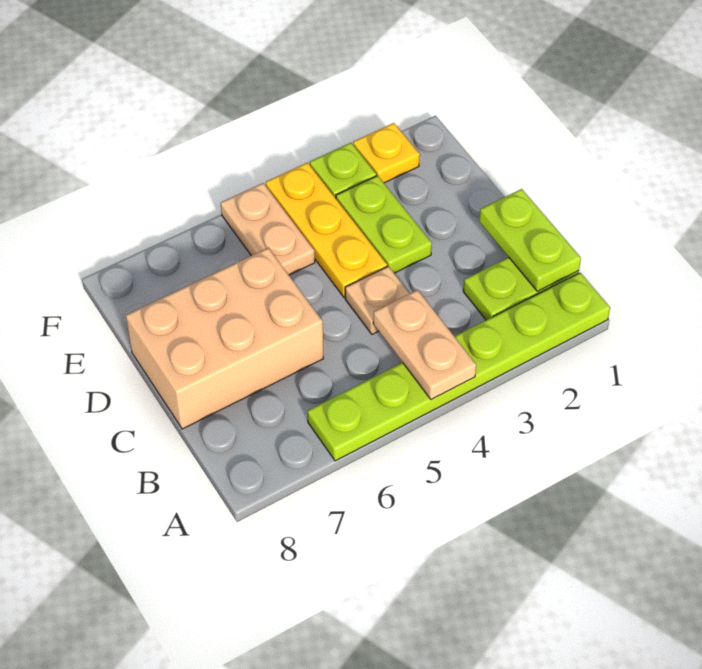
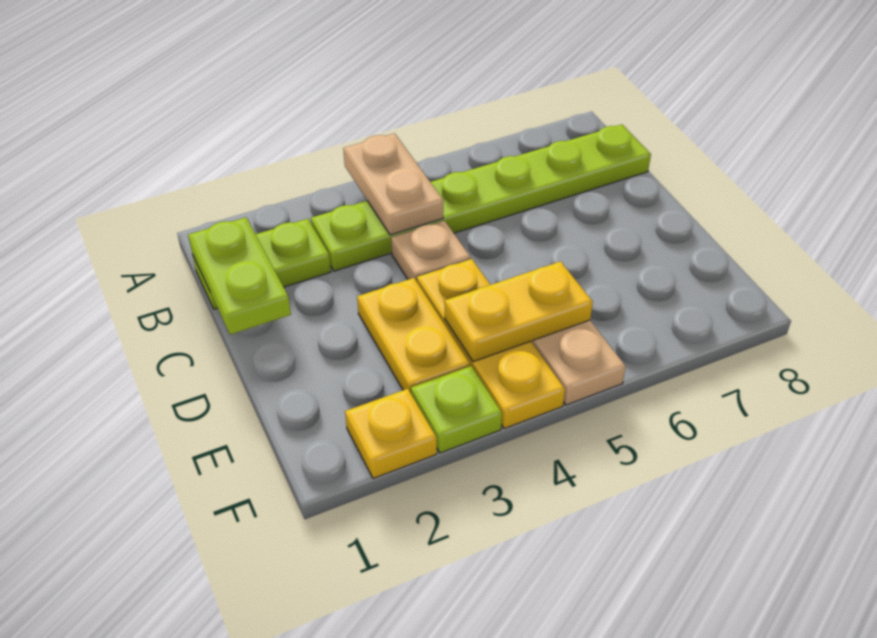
lime plate A1:A6 level 1 -> lime plate B3:B8 level 1
tan brick C6:D8 level 1 -> none
lime plate D3:E3 level 1 -> yellow plate D3:E3 level 1
none -> yellow plate E4:E5 level 2

